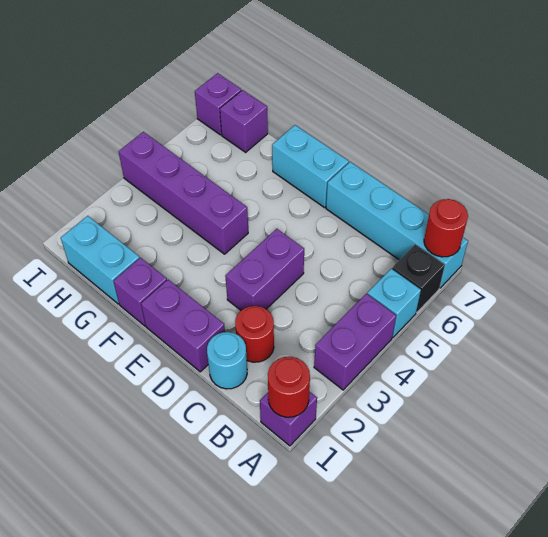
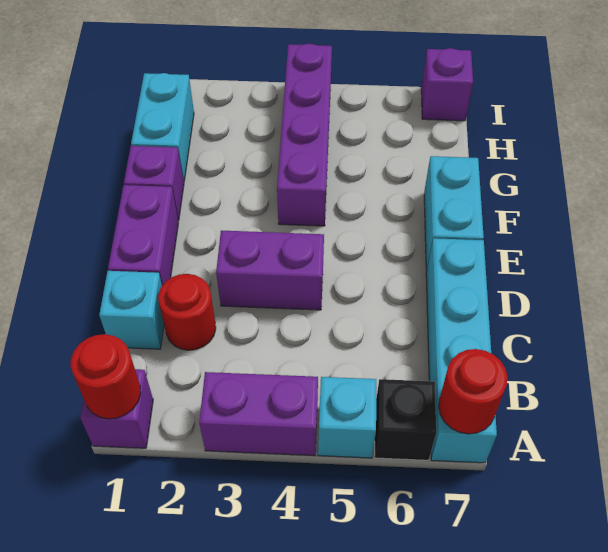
cyan round brick C1 level 1 -> cyan brick C1 level 1
purple brick H7 level 1 -> none

